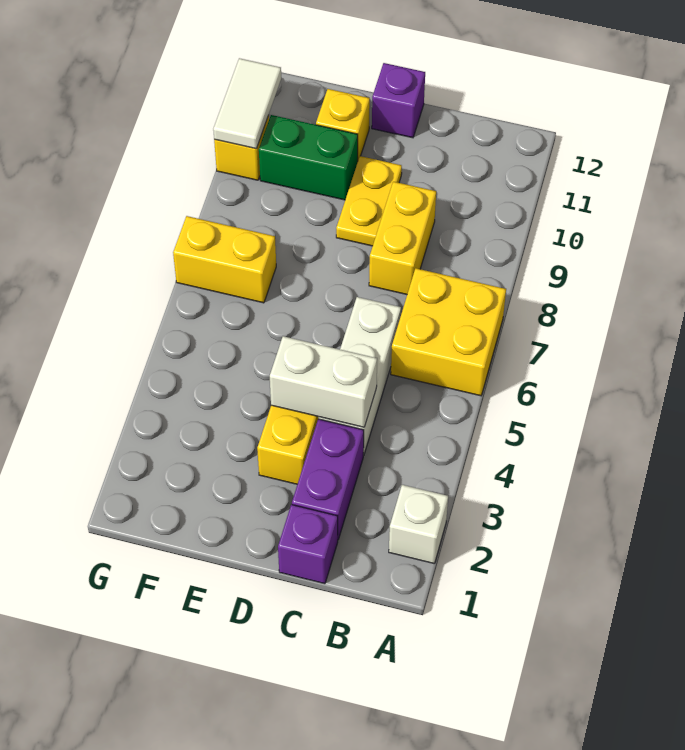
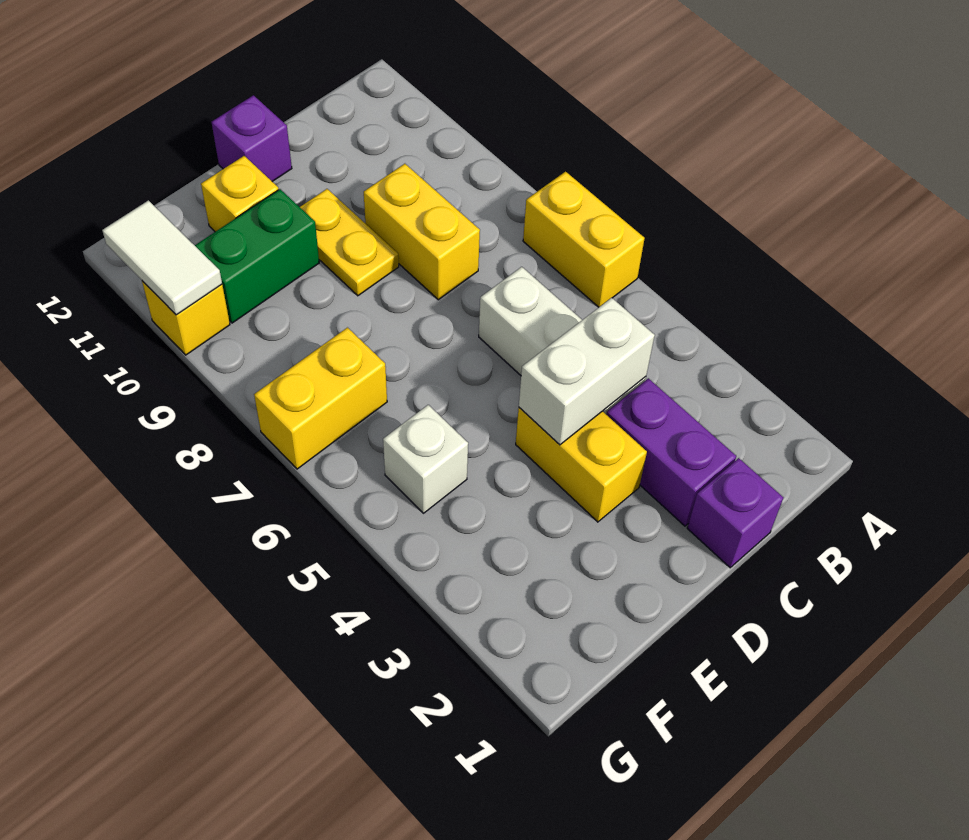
white brick A2 level 1 -> white brick F5 level 1
yellow brick A6:B7 level 1 -> yellow brick A6:A7 level 1

